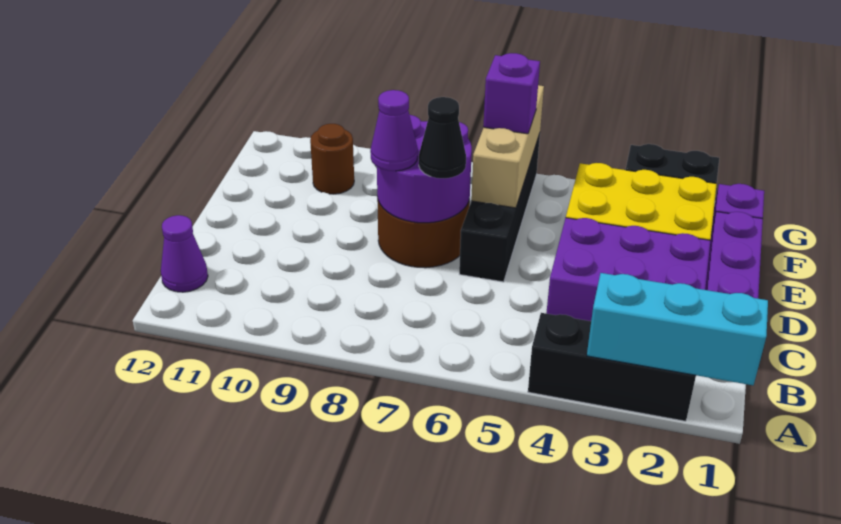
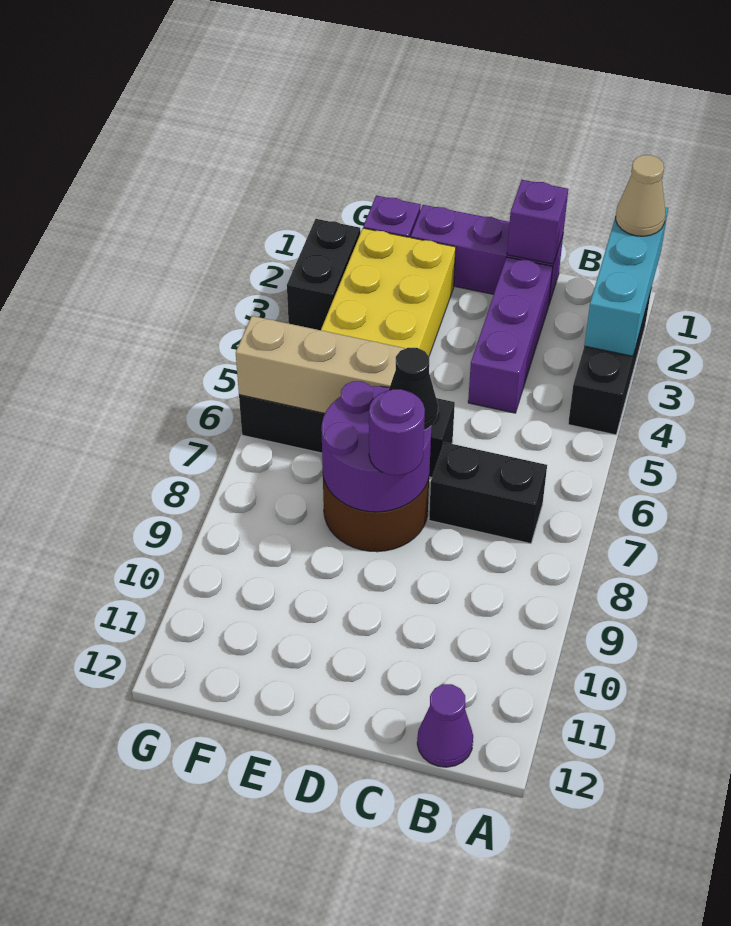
none -> tan cone A1 level 3
none -> black brick B7:C7 level 1
purple brick C2:D4 level 1 -> purple brick C2:C4 level 1
purple cone D8 level 3 -> purple round brick D8 level 3
purple brick F6 level 3 -> purple brick C1 level 2
brown round brick F10 level 1 -> none

